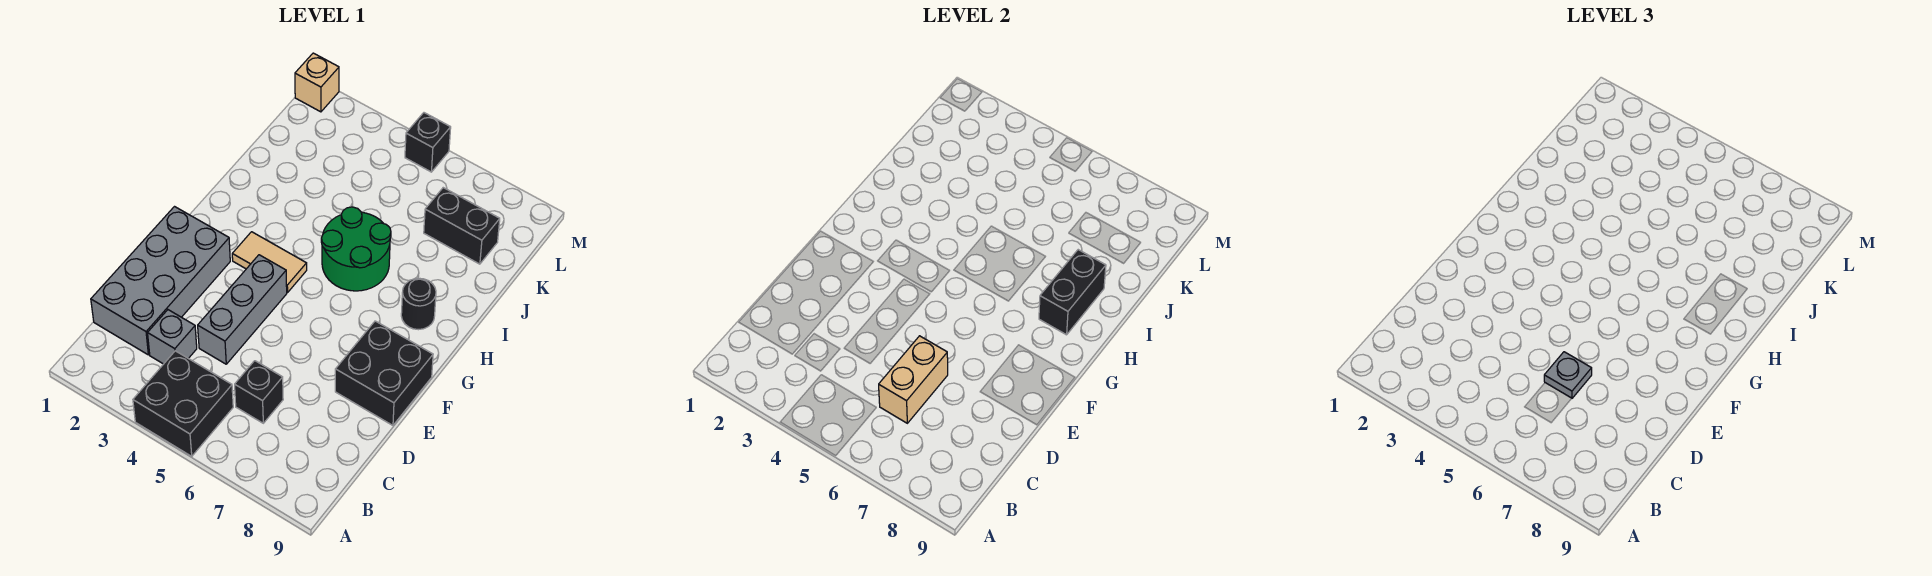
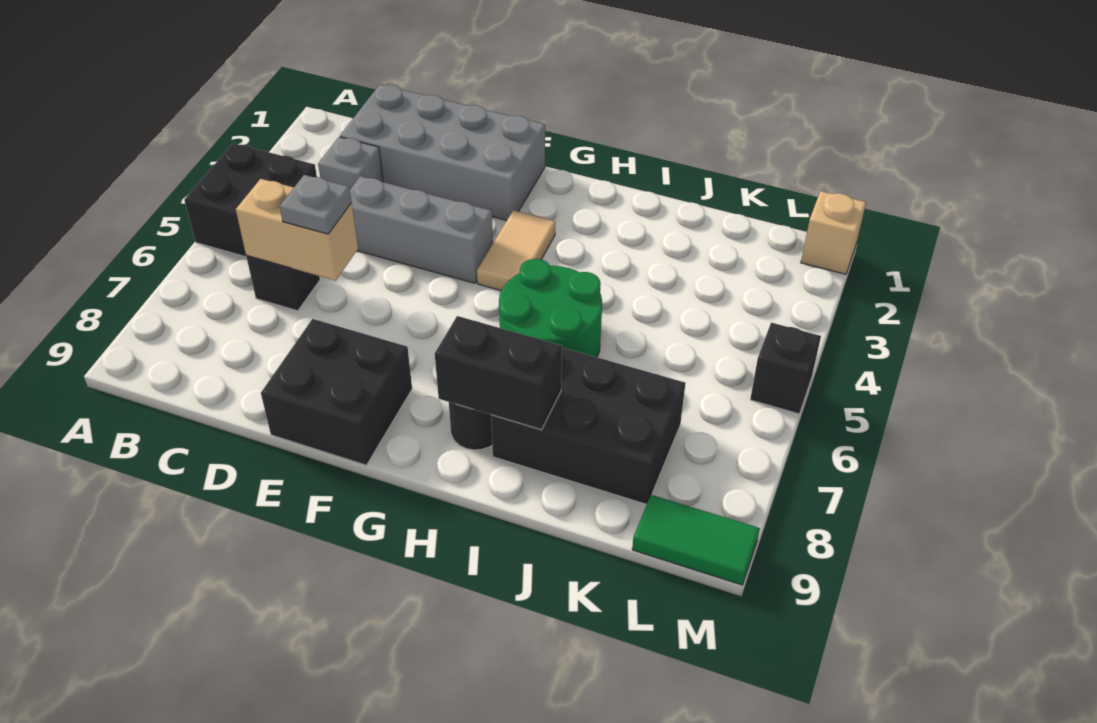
black brick K7:K8 level 1 -> black brick I7:K8 level 1
none -> green tile L9:M9 level 1

